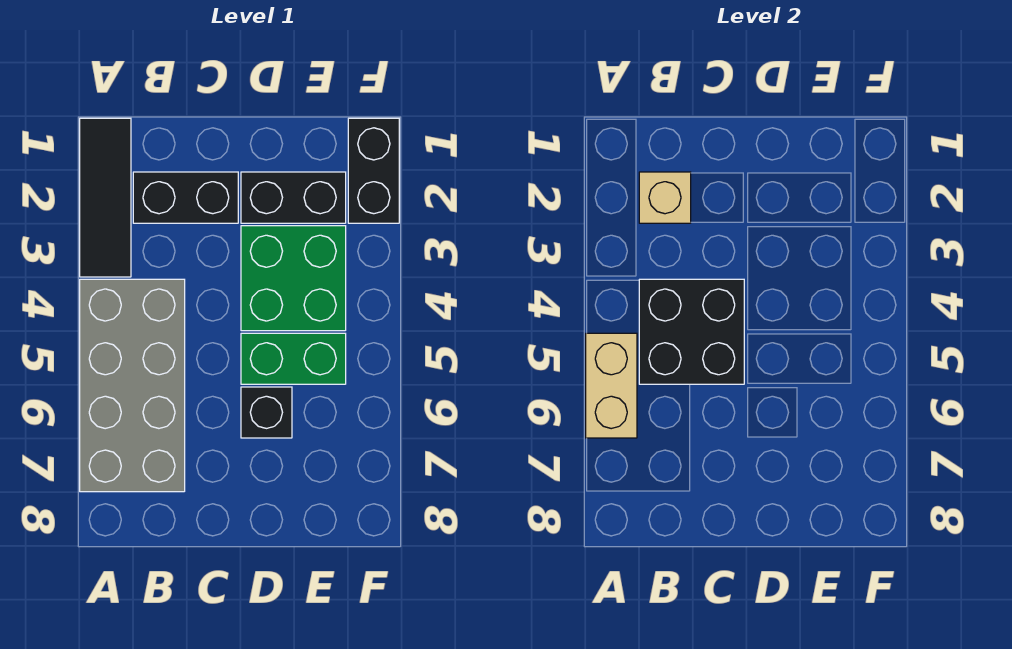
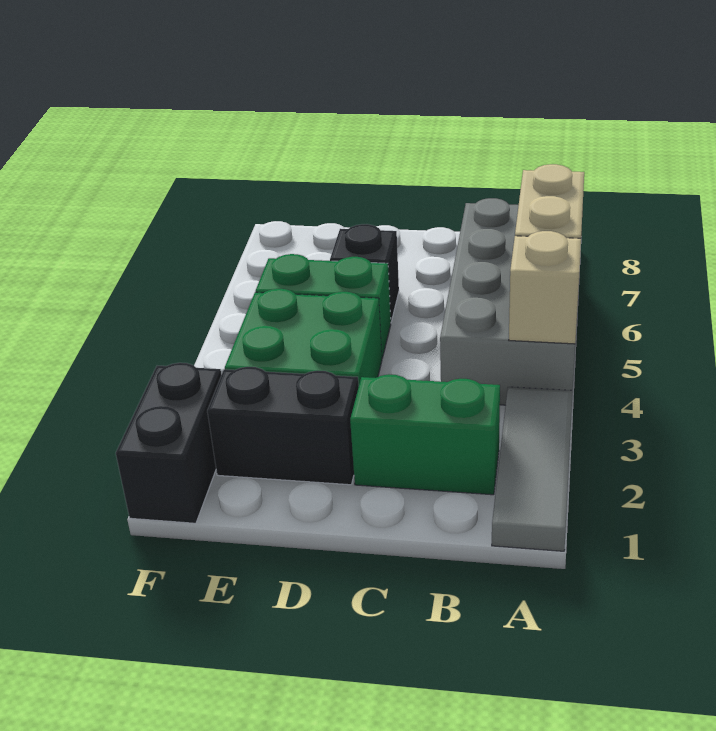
black tile A1:A3 level 1 -> grey tile A1:A3 level 1
black brick B2:C2 level 1 -> green brick B2:C2 level 1
tan brick B2 level 2 -> tan brick A4 level 2
black brick B4:C5 level 2 -> none

